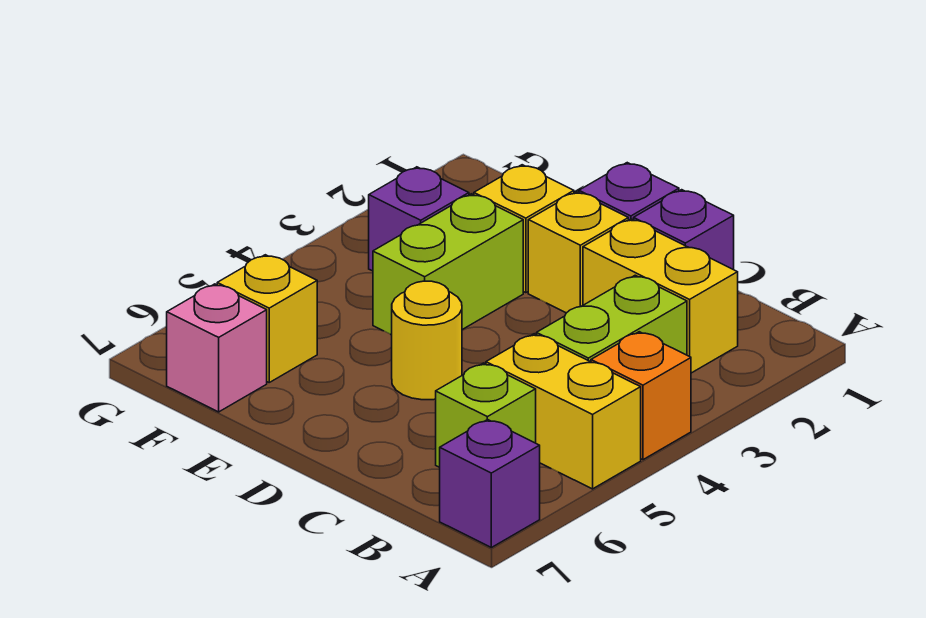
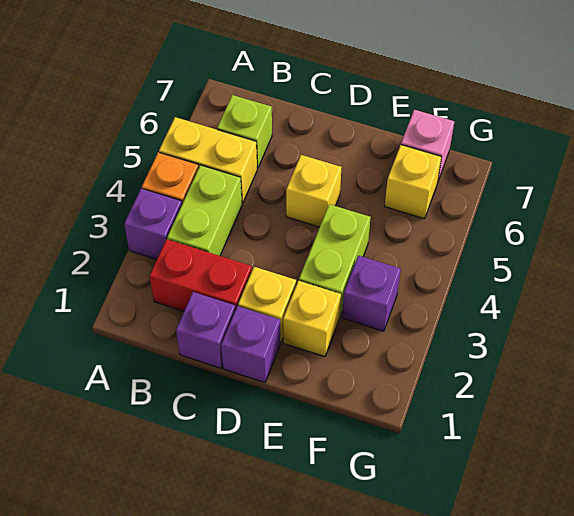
purple brick A7 level 1 -> purple brick A3 level 1
yellow brick B2:C2 level 1 -> red brick B2:C2 level 1
yellow round brick D5 level 1 -> yellow brick D5 level 1

